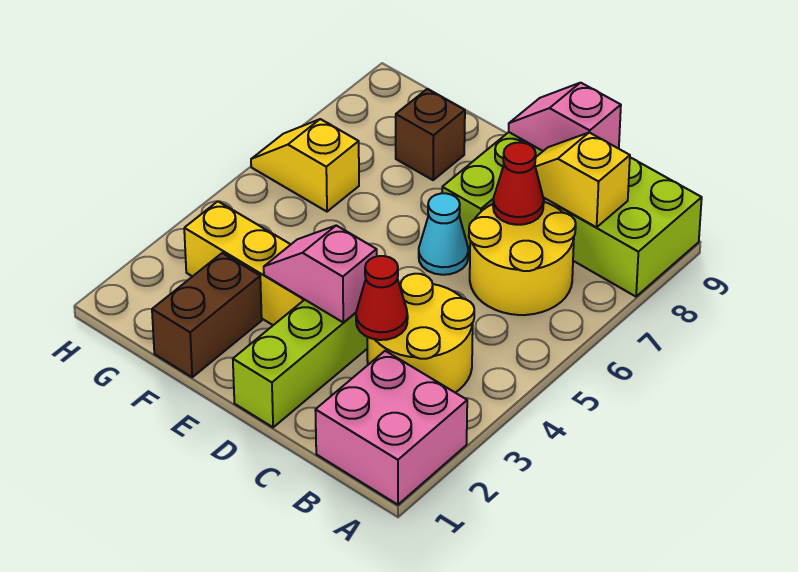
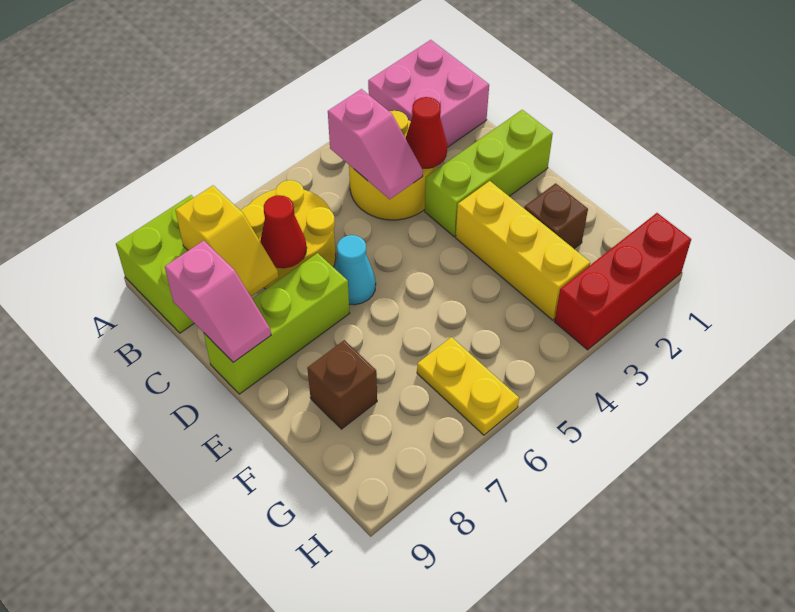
pink slope D3:E3 level 2 top D -> pink slope B4:C4 level 2 top B
brown brick F1:F2 level 1 -> brown brick F2 level 1
yellow slope G6:H6 level 1 top G -> yellow plate G6:H6 level 1
none -> red brick H1:H3 level 1

